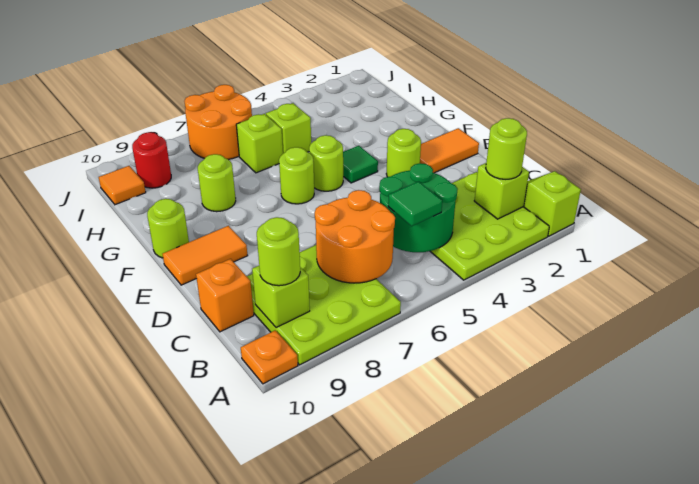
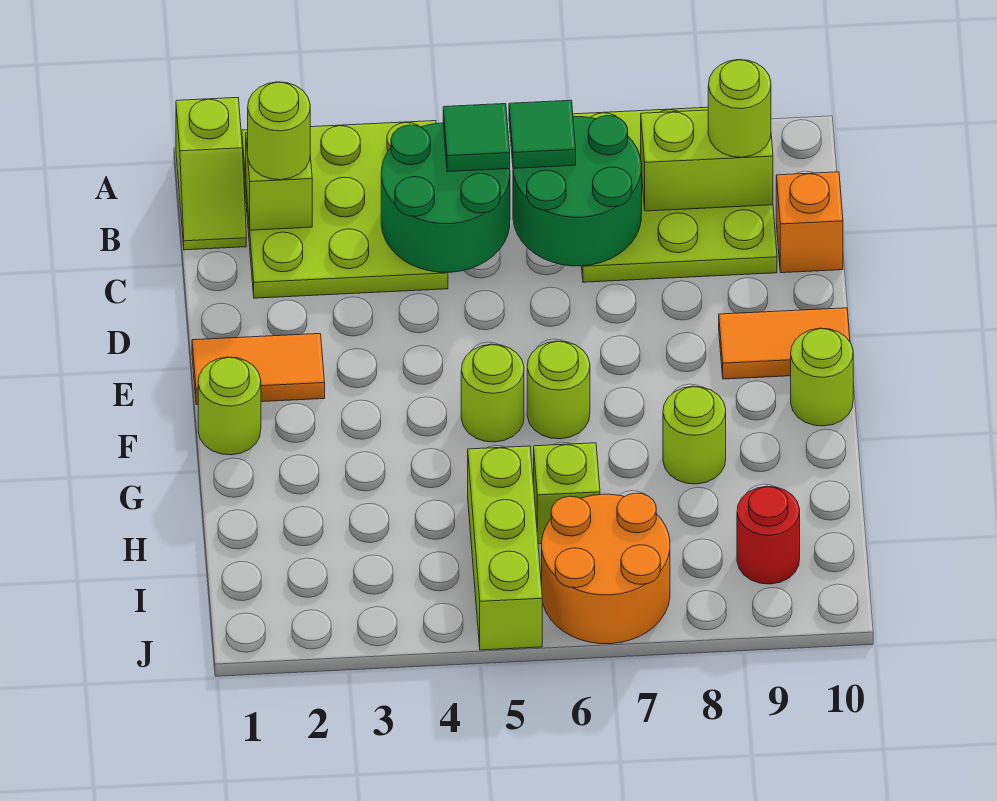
orange plate A10 level 1 -> none
orange round brick B6:C7 level 2 -> green round brick B6:C7 level 2
lime brick B9 level 2 -> lime brick B8:B9 level 2
lime round brick E3 level 1 -> lime round brick F1 level 1
green tile F4 level 1 -> green tile B6 level 3
lime brick H5 level 1 -> lime brick H5:J5 level 1
orange tile I10 level 1 -> none

